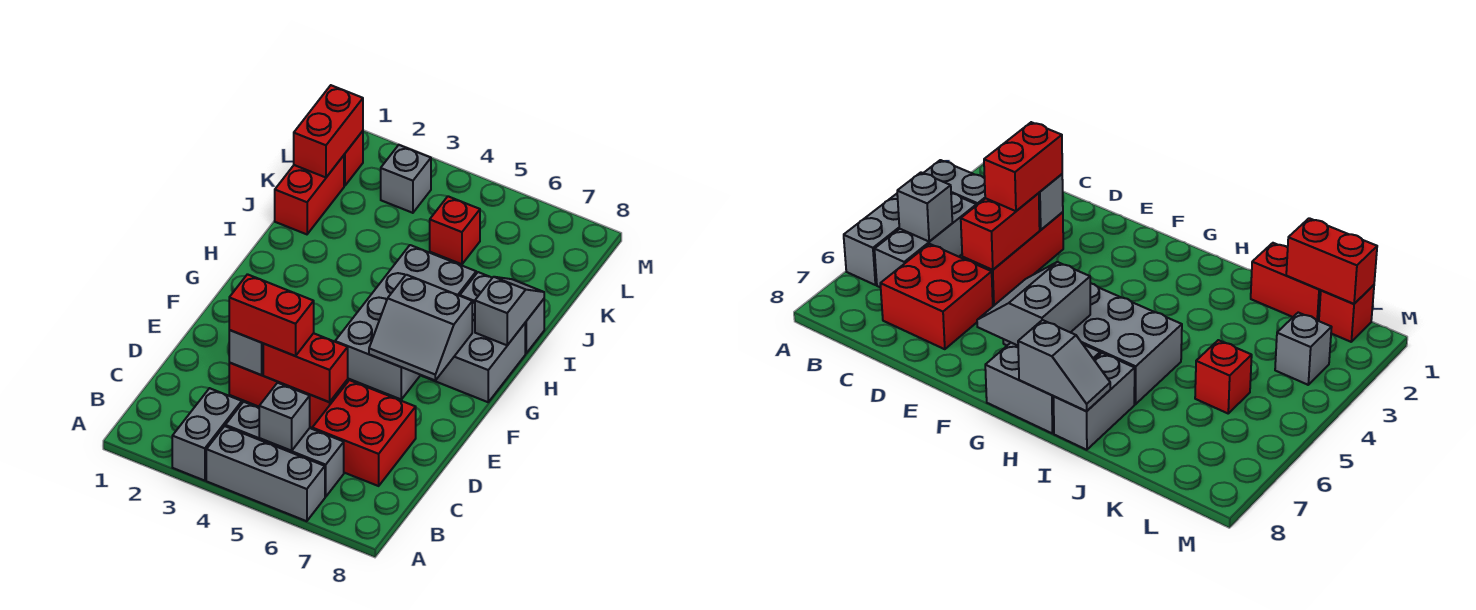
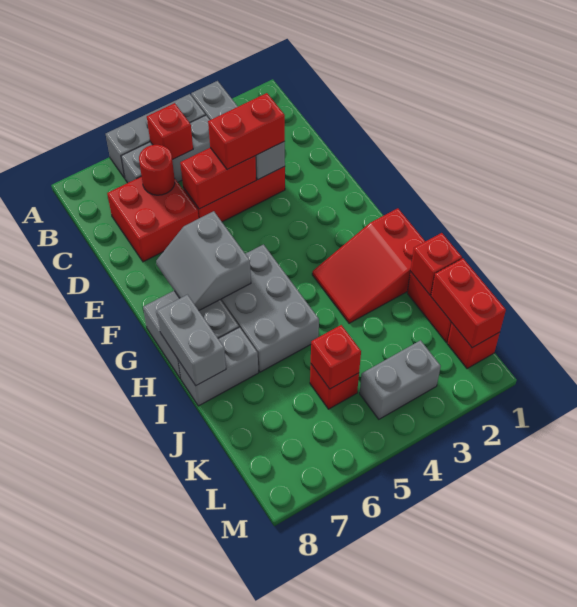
grey brick B5 level 2 -> red brick B5 level 2
none -> red round brick C6 level 2
grey brick F5:I6 level 1 -> grey brick G5:I6 level 1
grey slope F6:G7 level 2 top G -> grey slope F6:G7 level 2 top 6
none -> red slope H1:I3 level 1 top 1
grey slope H8:I8 level 2 top H -> grey brick H8:I8 level 2
none -> red brick J1 level 2
none -> red brick K5 level 2
grey brick L3 level 1 -> grey brick L3:L4 level 1

